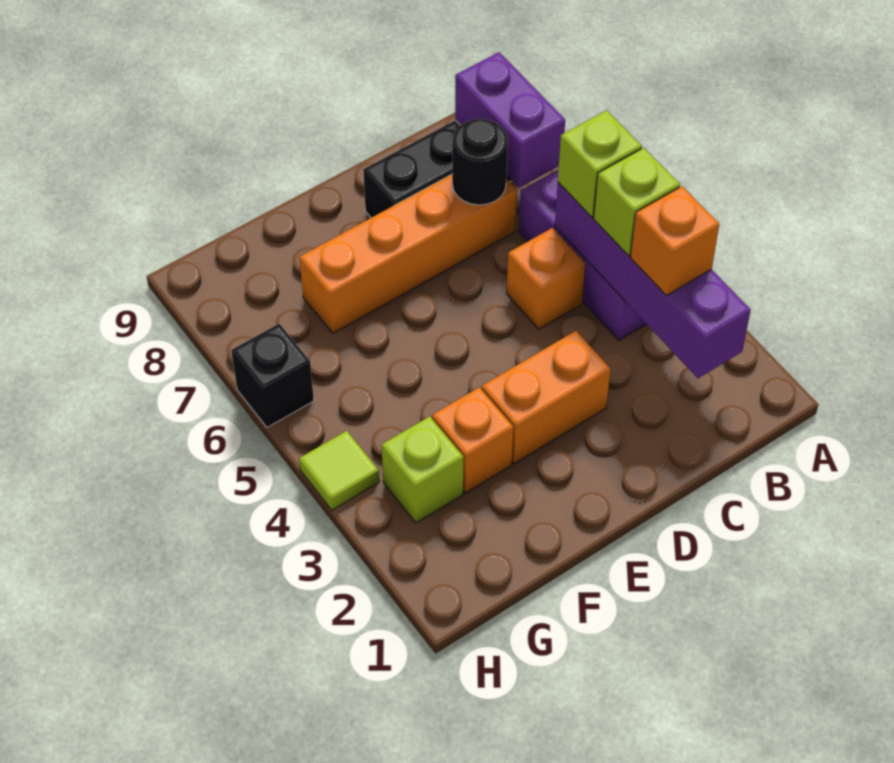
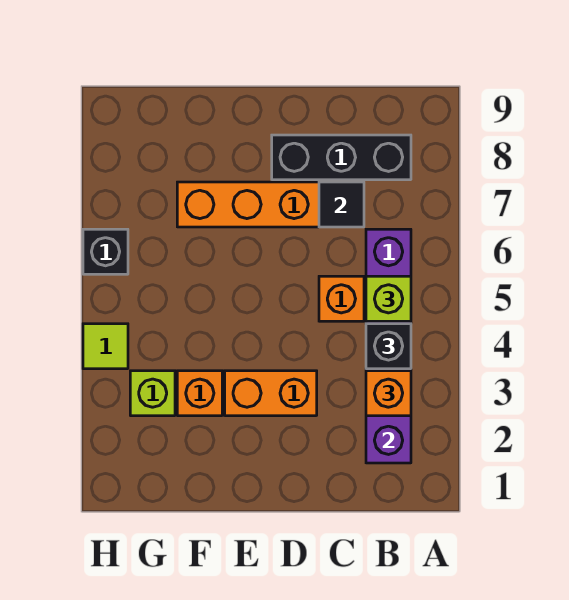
lime brick B4 level 3 -> black brick B4 level 3
purple brick B7:B8 level 2 -> none
black round brick C7 level 2 -> black tile C7 level 2

